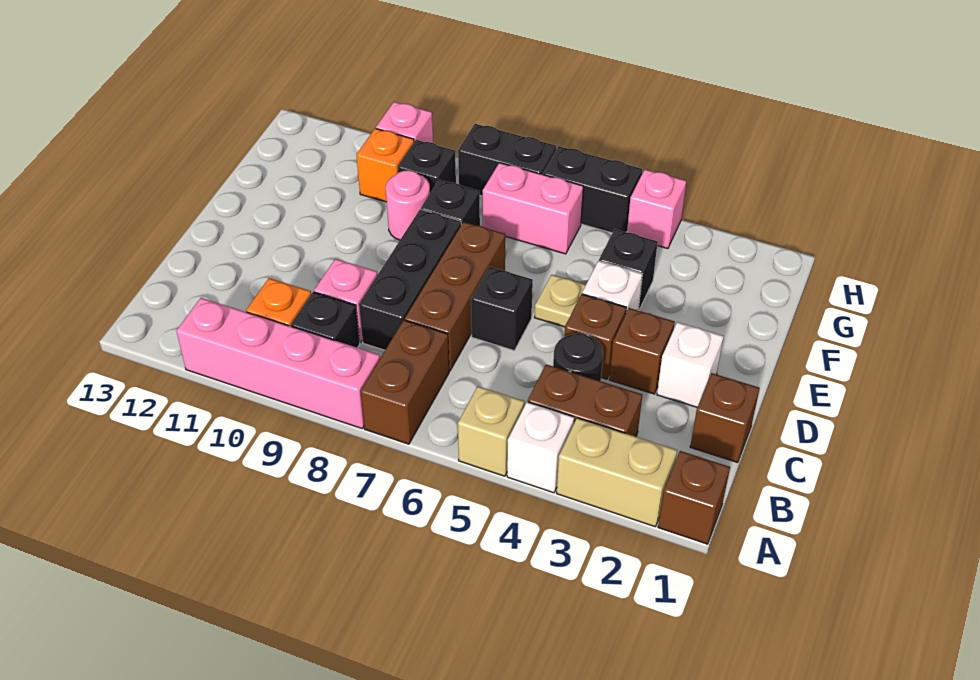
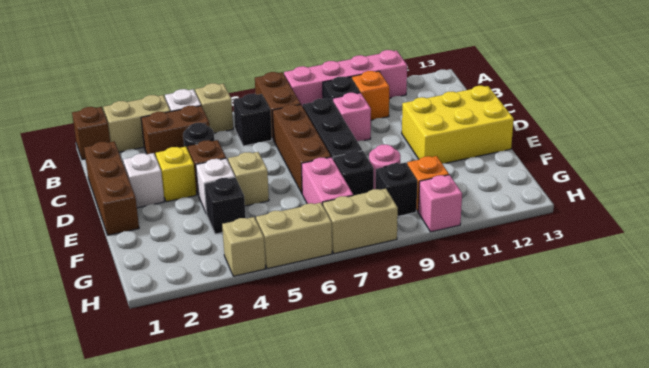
brown brick C1 level 1 -> brown brick C1:E1 level 1
brown brick D3 level 1 -> yellow brick D3 level 1
black brick D6 level 1 -> black brick B6 level 1
none -> yellow brick D11:E13 level 1
tan plate E5 level 1 -> tan brick E5 level 1
pink brick G6:G7 level 1 -> pink brick F7:G7 level 1
pink brick H4 level 1 -> tan brick H4 level 1
black brick H5:H6 level 1 -> tan brick H5:H6 level 1
black brick H7:H8 level 1 -> tan brick H7:H8 level 1

